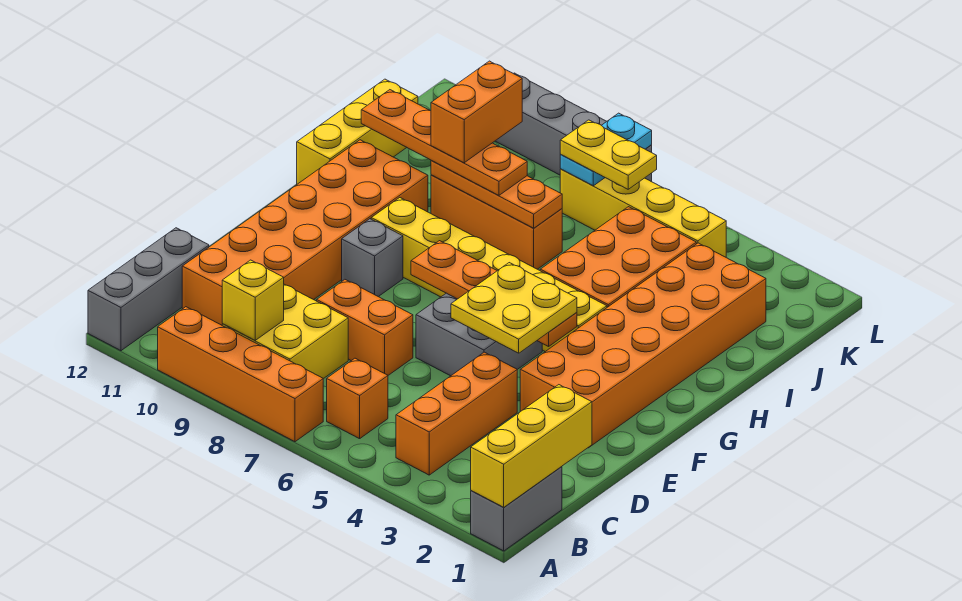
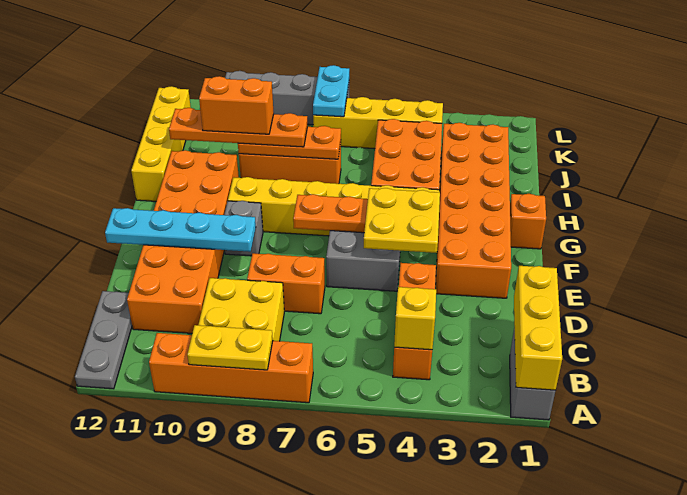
grey brick A12:C12 level 1 -> grey plate A12:C12 level 1
orange brick B6 level 1 -> orange brick G1 level 1
yellow brick B9 level 2 -> yellow brick B4 level 2
none -> cyan plate E9:E12 level 2
yellow brick H12:J12 level 1 -> yellow brick H12:K12 level 1
orange brick I9:J9 level 4 -> orange brick I9:I10 level 4
yellow plate K6:K7 level 3 -> yellow plate A8:A9 level 2

